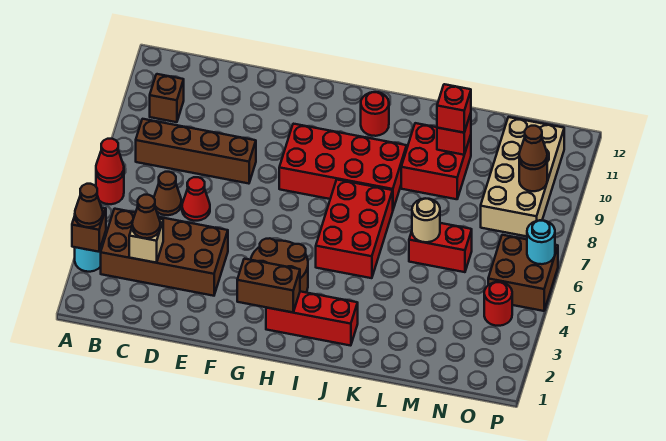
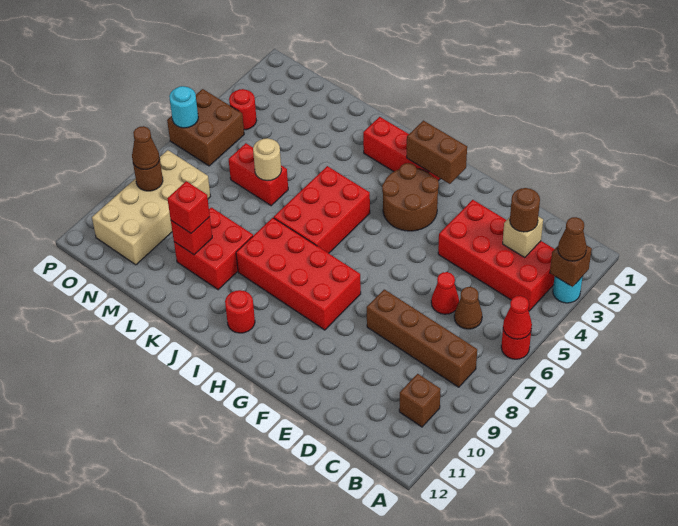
brown brick B3:E4 level 1 -> red brick B3:E4 level 1
brown cone C3 level 3 -> brown round brick C3 level 3

